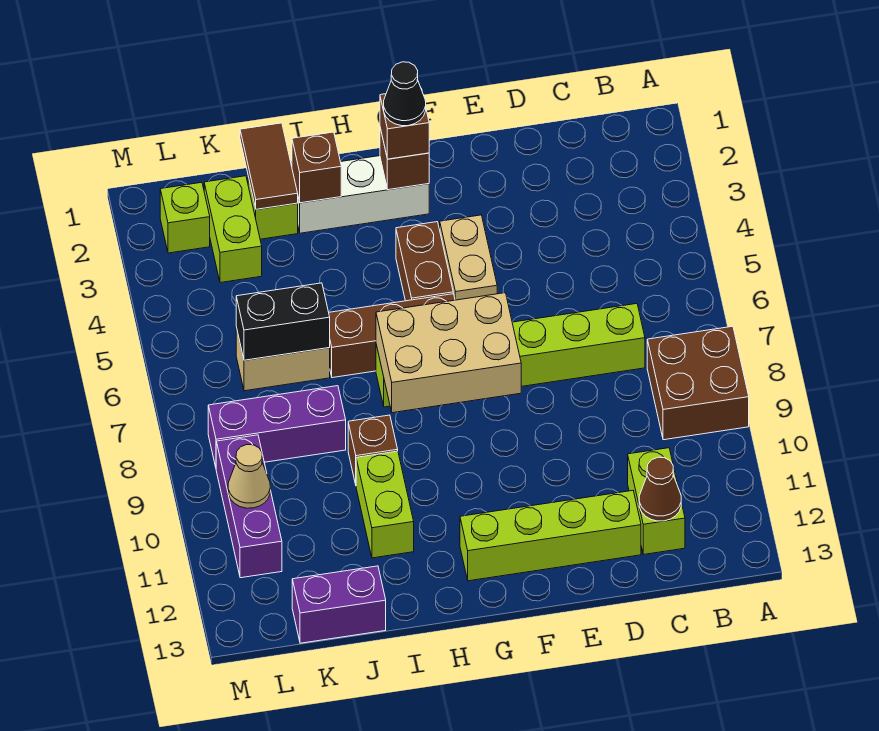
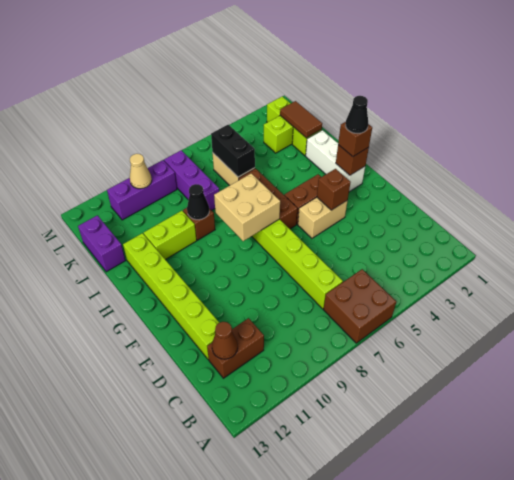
brown brick A8:B9 level 1 -> brown brick A6:B7 level 1
lime brick C11:C12 level 1 -> brown brick C11:C12 level 1
lime brick D12:G12 level 1 -> lime brick D12:I12 level 1
tan brick F7:H8 level 2 -> tan brick G7:H8 level 2
brown brick I2 level 2 -> brown brick F4 level 2
none -> black cone I9 level 2
brown tile J1:J2 level 2 -> brown tile J2:K2 level 2

